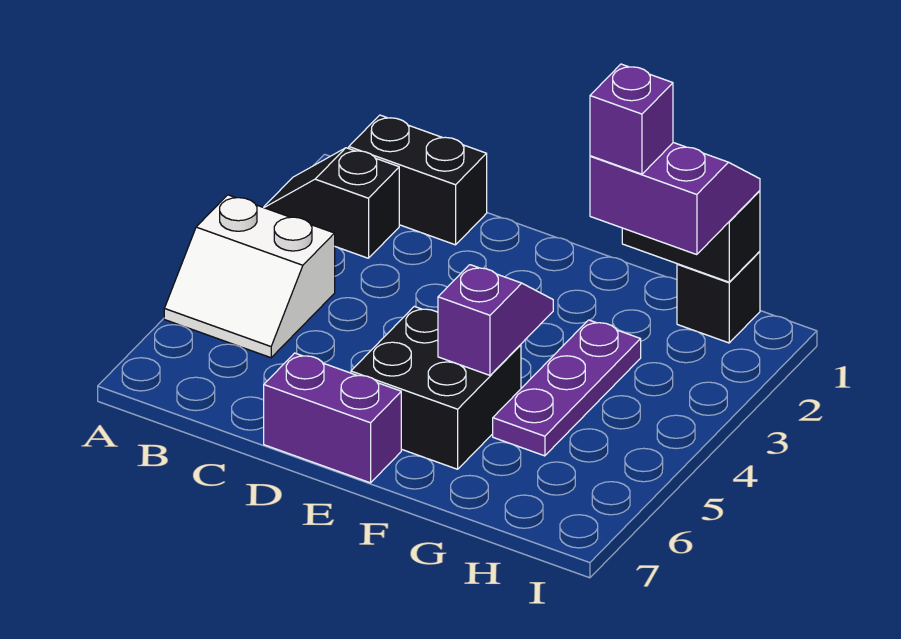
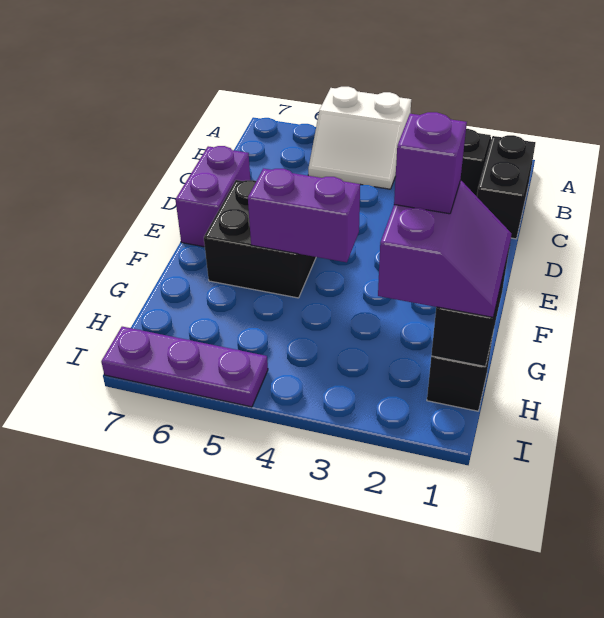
white slope A4:B5 level 1 top 4 -> white slope A4:B5 level 1 top A
purple slope F4:F5 level 2 top 5 -> purple brick F4:F5 level 2
purple plate G3:G5 level 1 -> purple plate I5:I7 level 1

